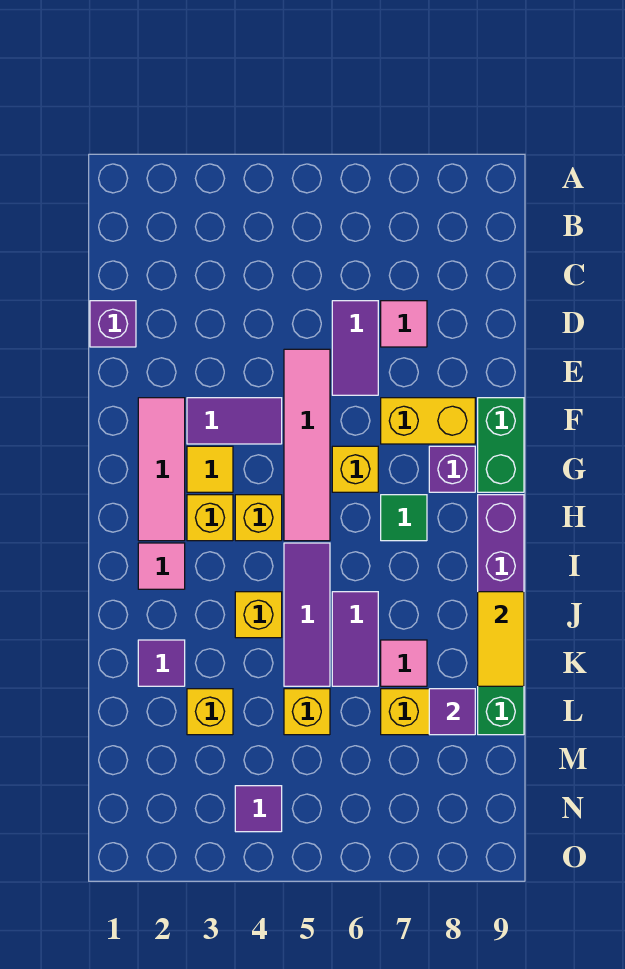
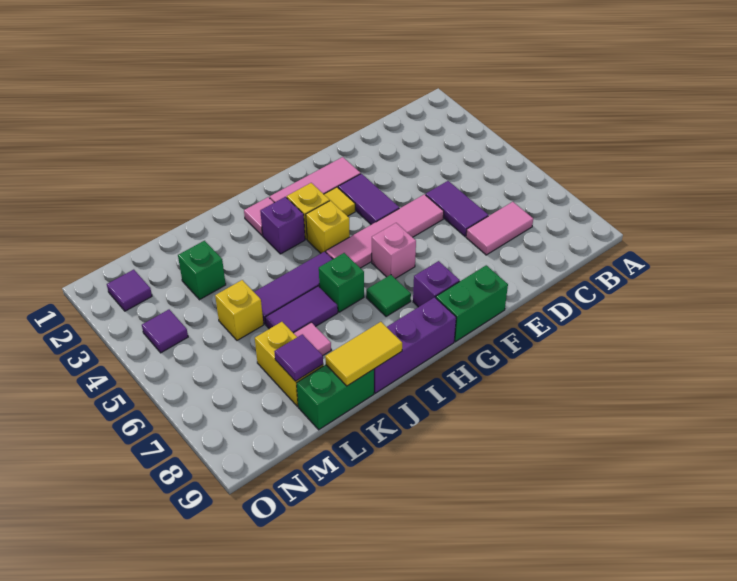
purple brick D1 level 1 -> purple brick I3 level 1
purple tile D6:E6 level 1 -> purple tile D5:D6 level 1
pink tile D7 level 1 -> pink tile C7:D7 level 1
yellow brick F7:F8 level 1 -> none
yellow brick G6 level 1 -> pink brick G6 level 1
none -> green brick I6 level 1
yellow brick J4 level 1 -> none
purple tile K2 level 1 -> purple tile N2 level 1
yellow brick L3 level 1 -> green brick L3 level 1

